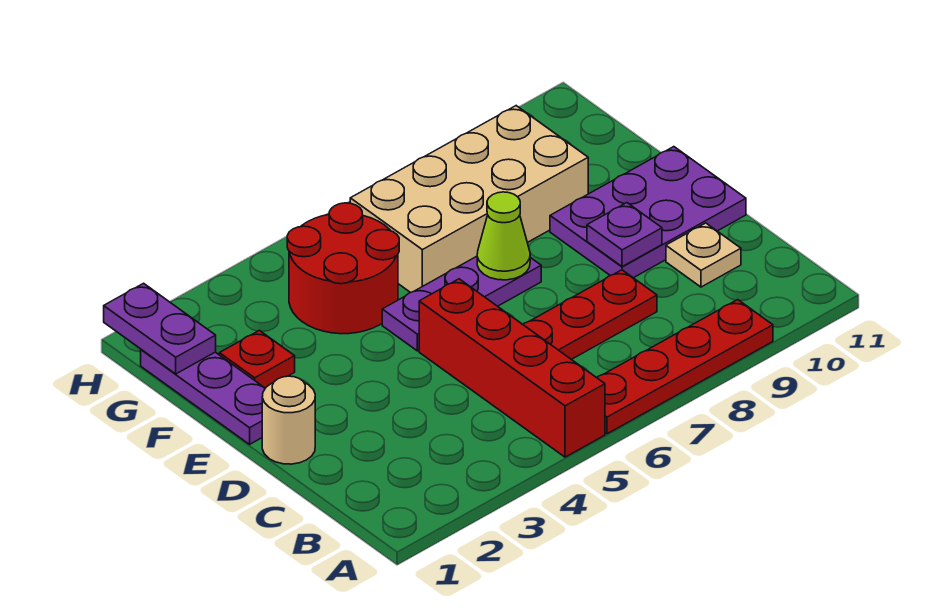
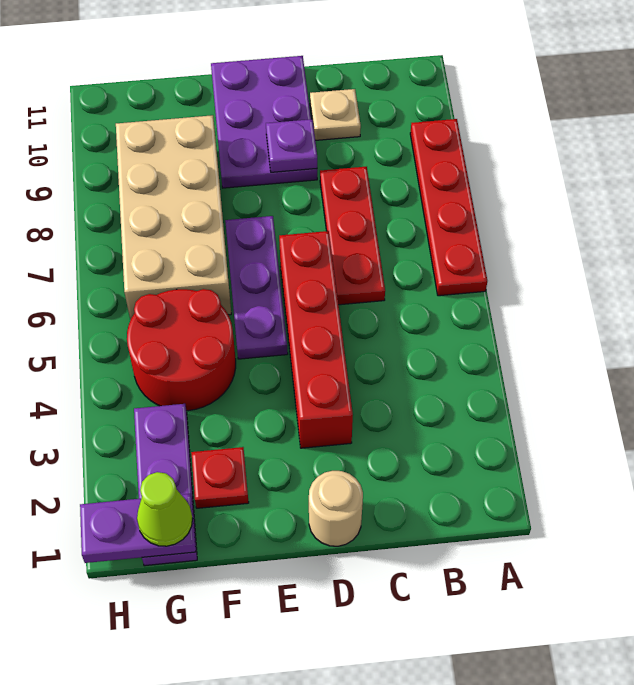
red brick A5:D5 level 1 -> red brick D3:D6 level 1
purple plate E1:G1 level 1 -> purple plate G1:G3 level 1
lime cone E7 level 2 -> lime cone G1 level 3

